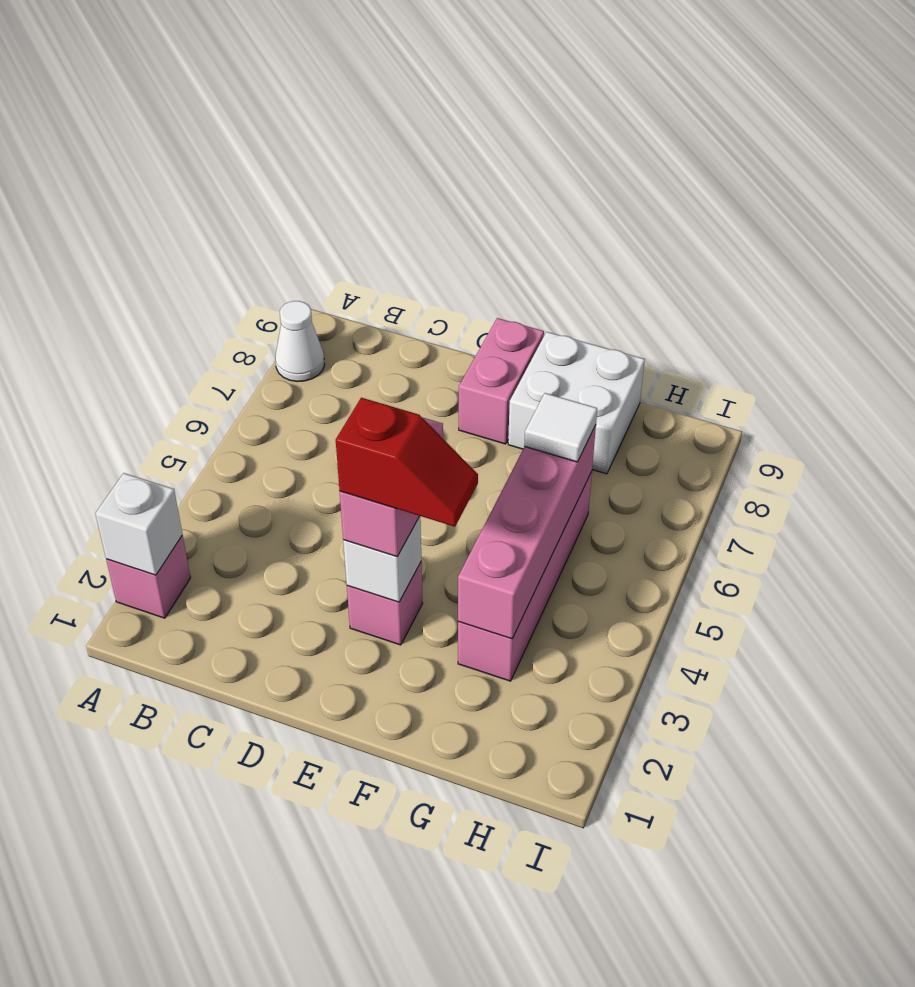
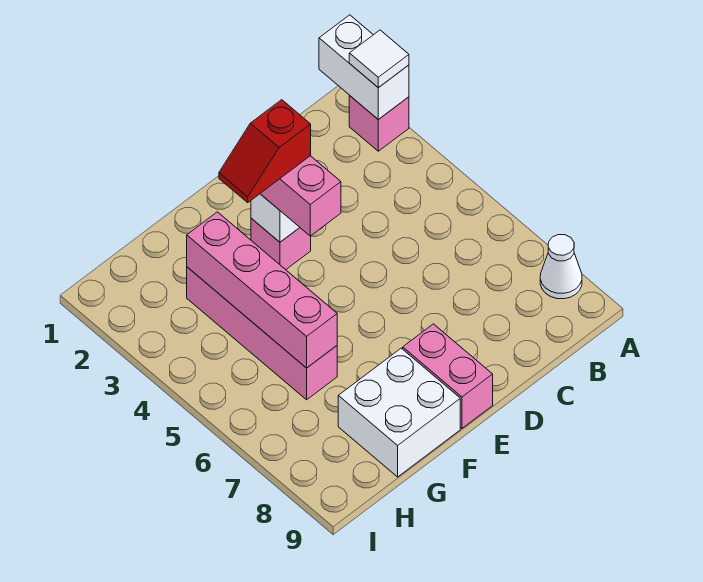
white brick A2 level 2 -> white brick A1:A2 level 2
white tile G6 level 3 -> white tile A2 level 3

